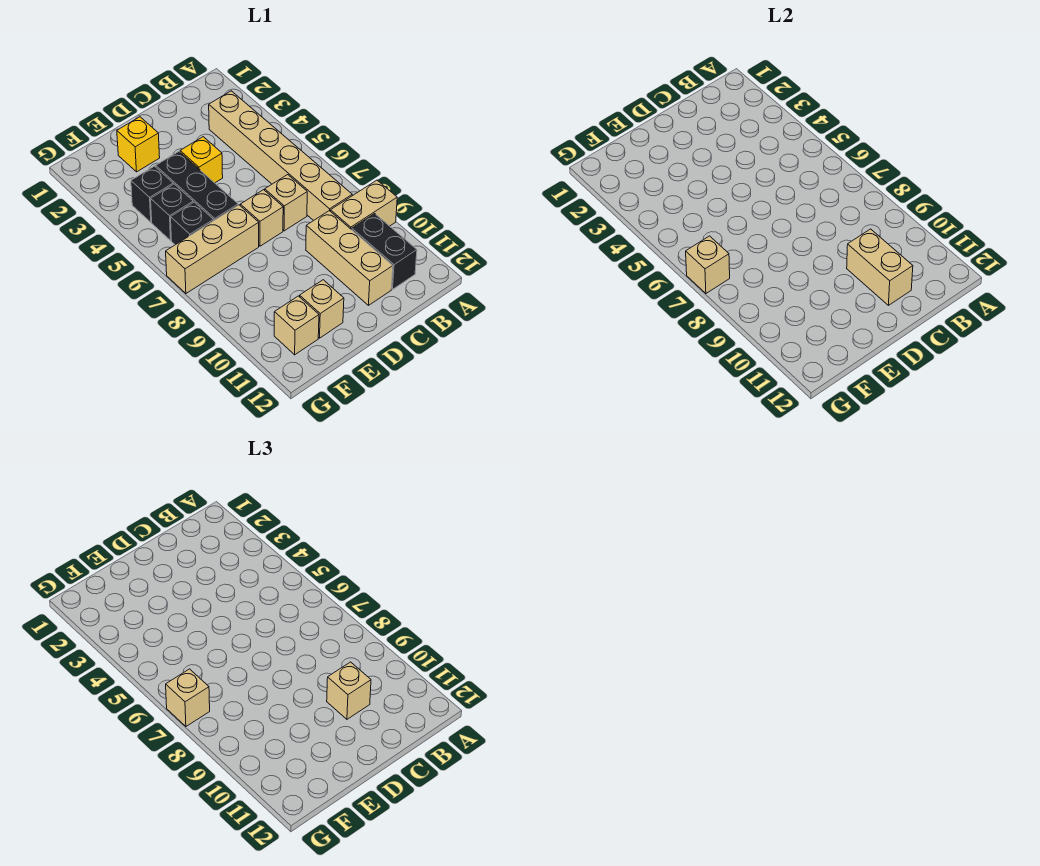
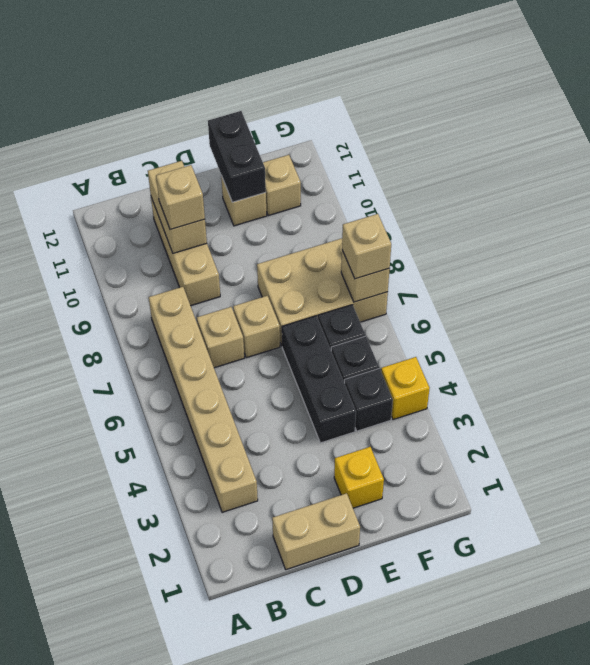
tan brick A9:B9 level 1 -> tan brick C1:D1 level 1
black brick B10:B11 level 1 -> black brick E11:E12 level 2
yellow brick D4 level 1 -> yellow brick G4 level 1
tan brick E7:G7 level 1 -> tan brick E7:G8 level 1

